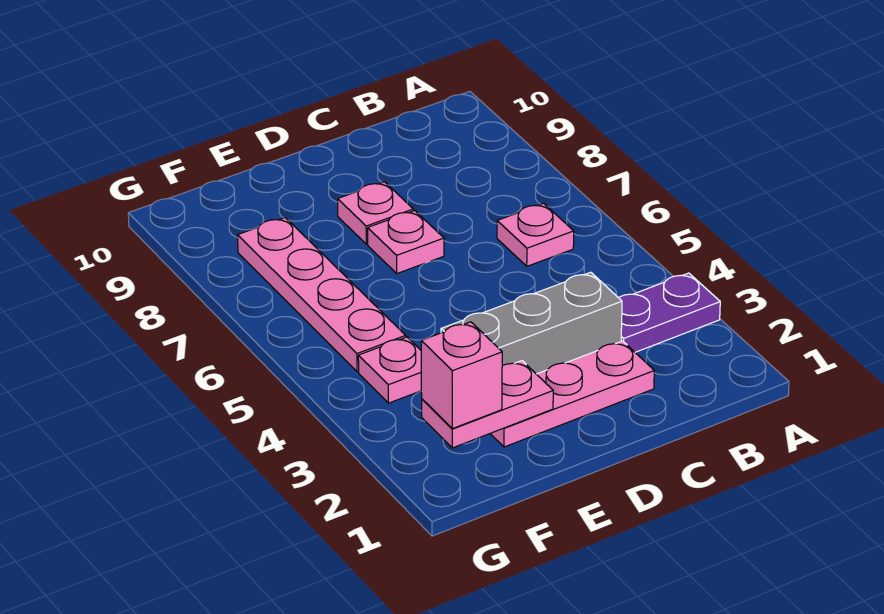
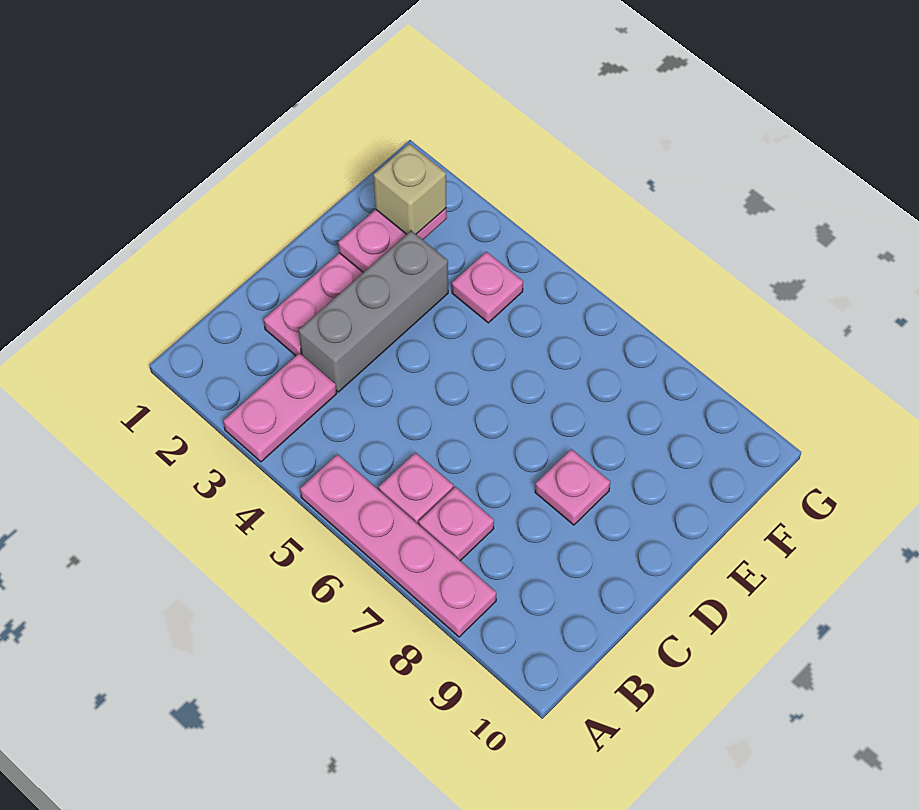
purple plate A3:B3 level 1 -> pink plate A3:B3 level 1
pink plate D7 level 1 -> pink plate B7 level 1
pink brick F2 level 3 -> tan brick F2 level 3
pink plate F5:F8 level 1 -> pink plate A5:A8 level 1

